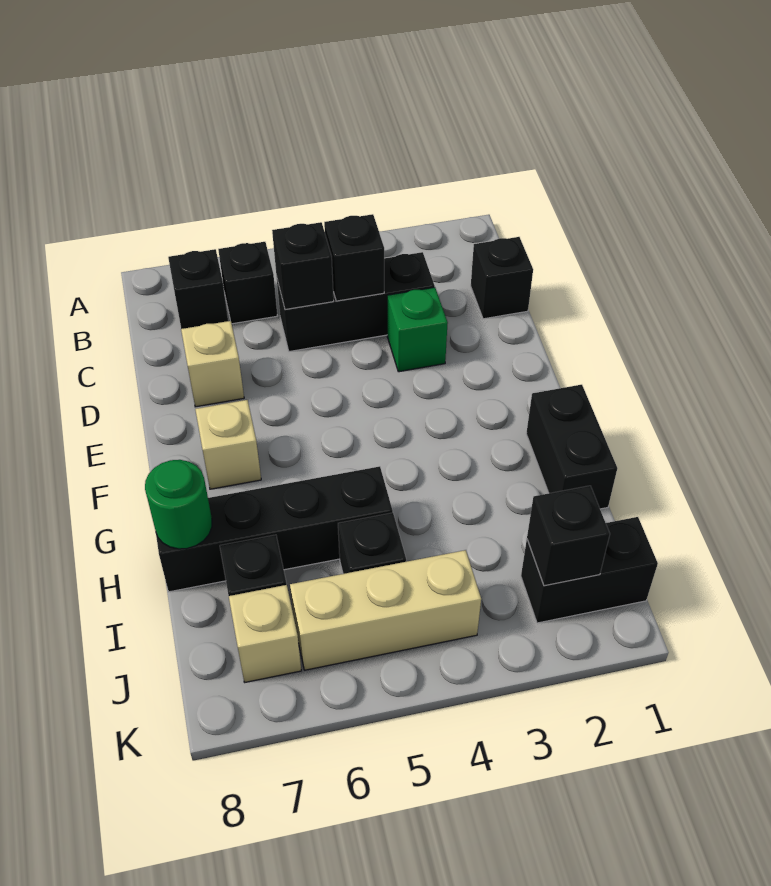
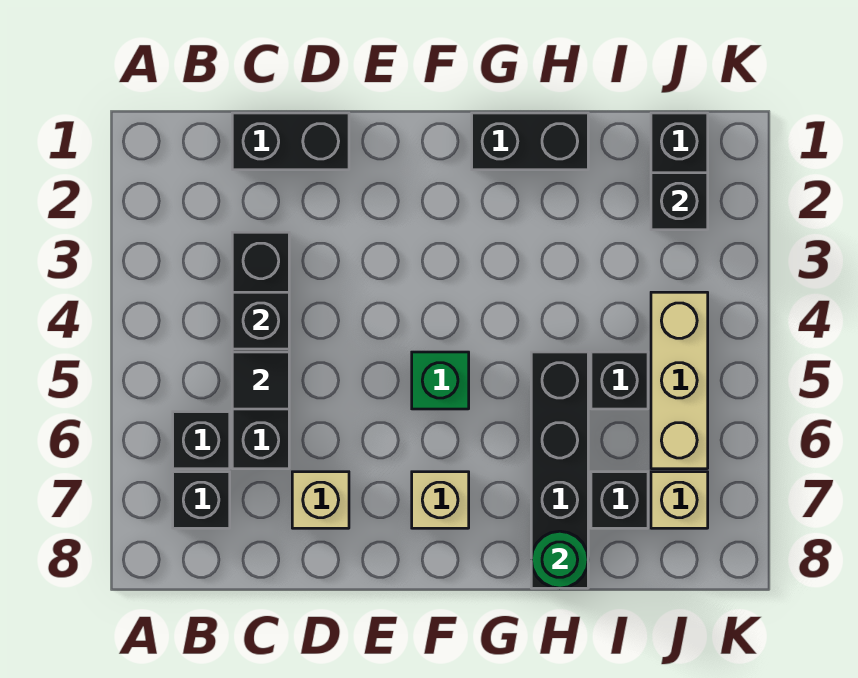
black brick C1 level 1 -> black brick C1:D1 level 1
black brick C3:C5 level 1 -> black brick C3:C6 level 1
black brick C5 level 2 -> black tile C5 level 2
green brick D3 level 1 -> green brick F5 level 1

